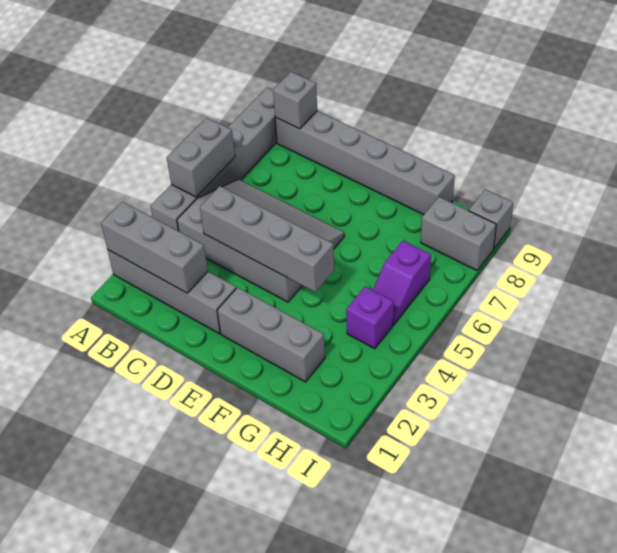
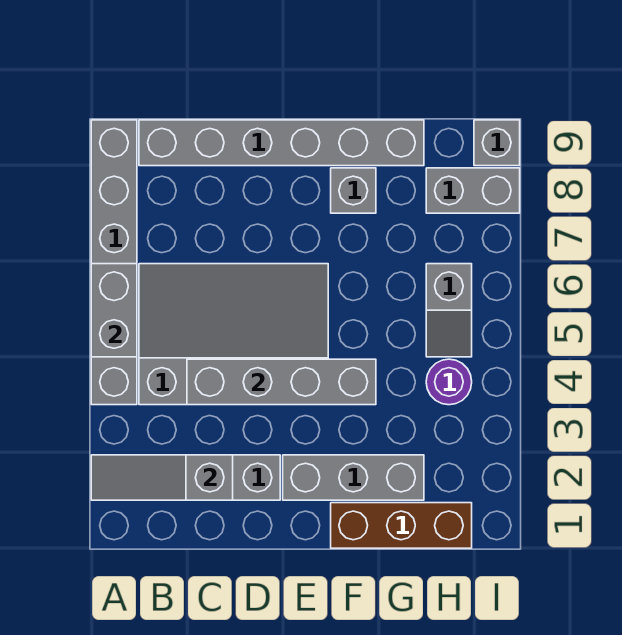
grey brick A2:C2 level 2 -> grey slope A2:C2 level 2 top C
grey brick B9 level 2 -> grey brick F8 level 1
none -> brown brick F1:H1 level 1
purple brick H4 level 1 -> purple round brick H4 level 1
purple slope H5:H6 level 1 top 6 -> grey slope H5:H6 level 1 top 6

